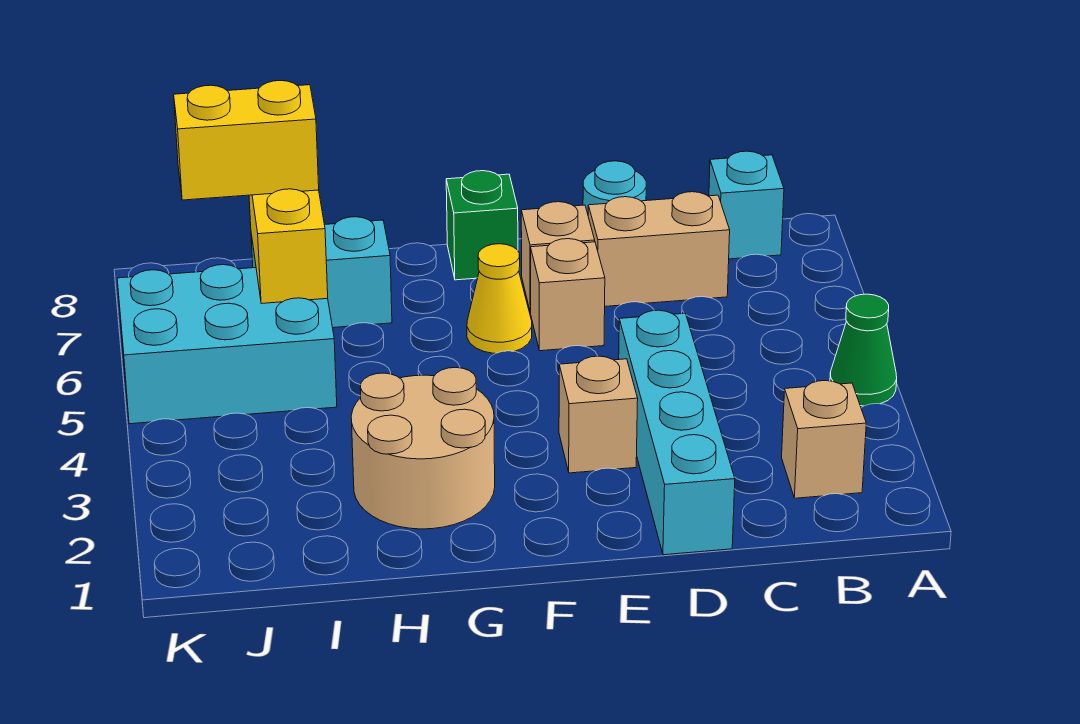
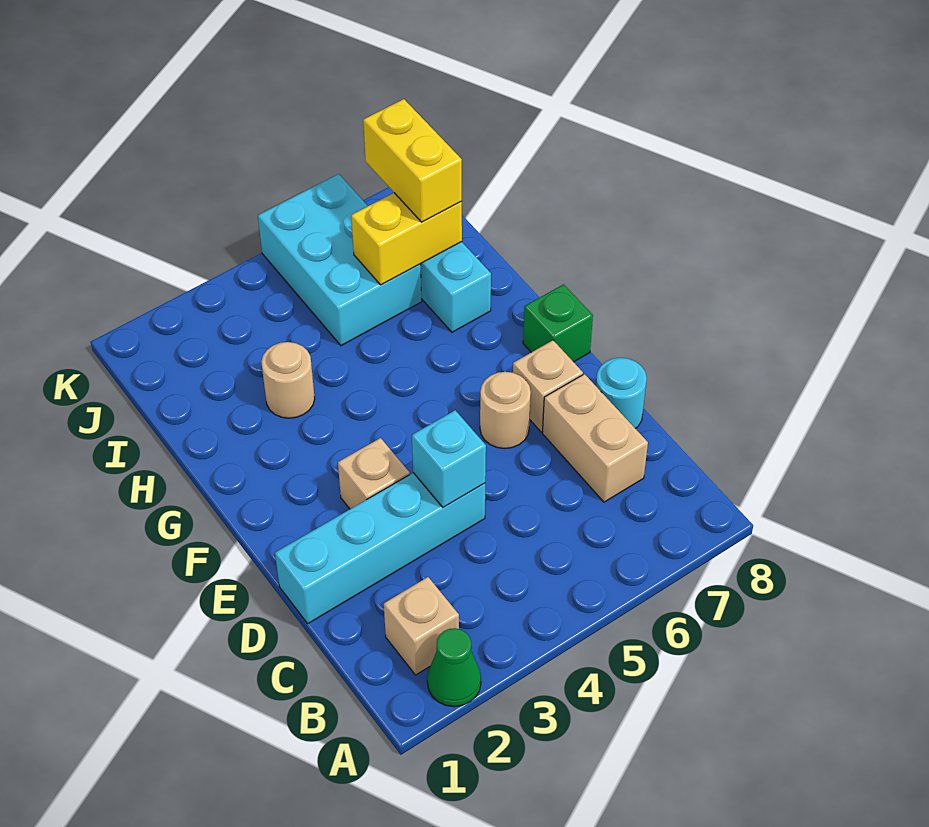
green cone A4 level 1 -> green cone A2 level 1
cyan brick B8 level 1 -> cyan brick D4 level 2
tan brick E6 level 1 -> tan round brick E6 level 1
yellow cone F6 level 1 -> none
tan round brick G2:H3 level 1 -> tan round brick H3 level 1

